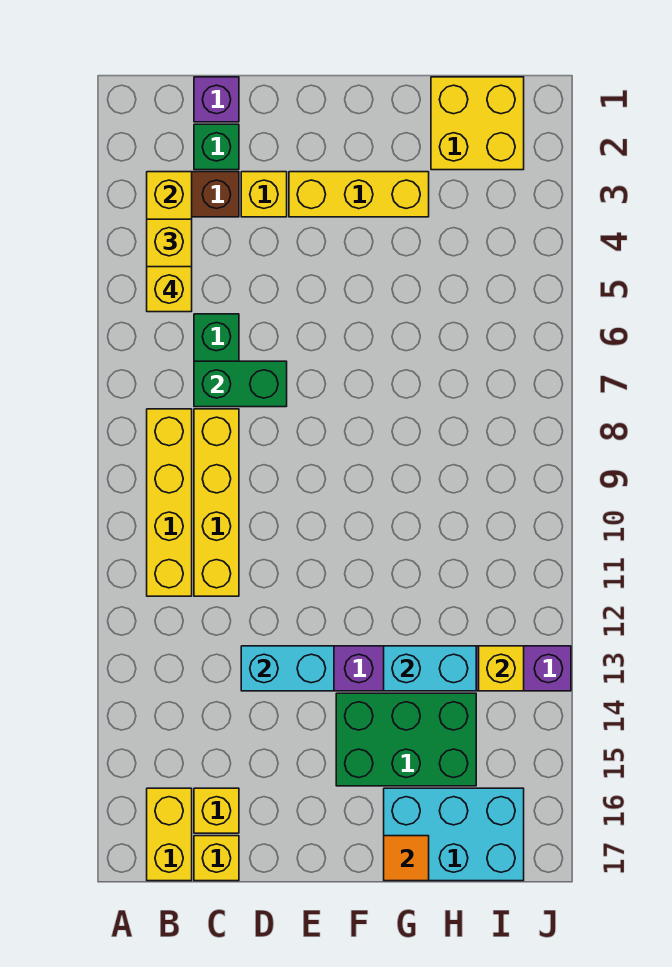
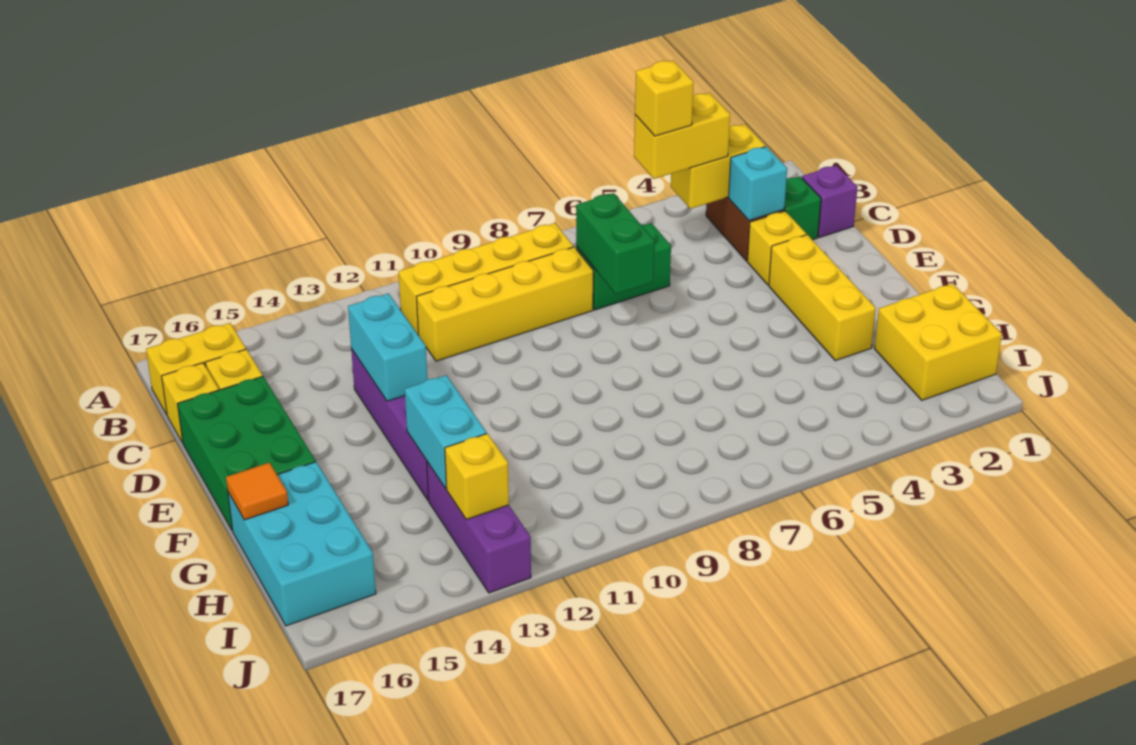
none -> cyan brick C3 level 2
green brick F14:H15 level 1 -> green brick D16:F17 level 1

